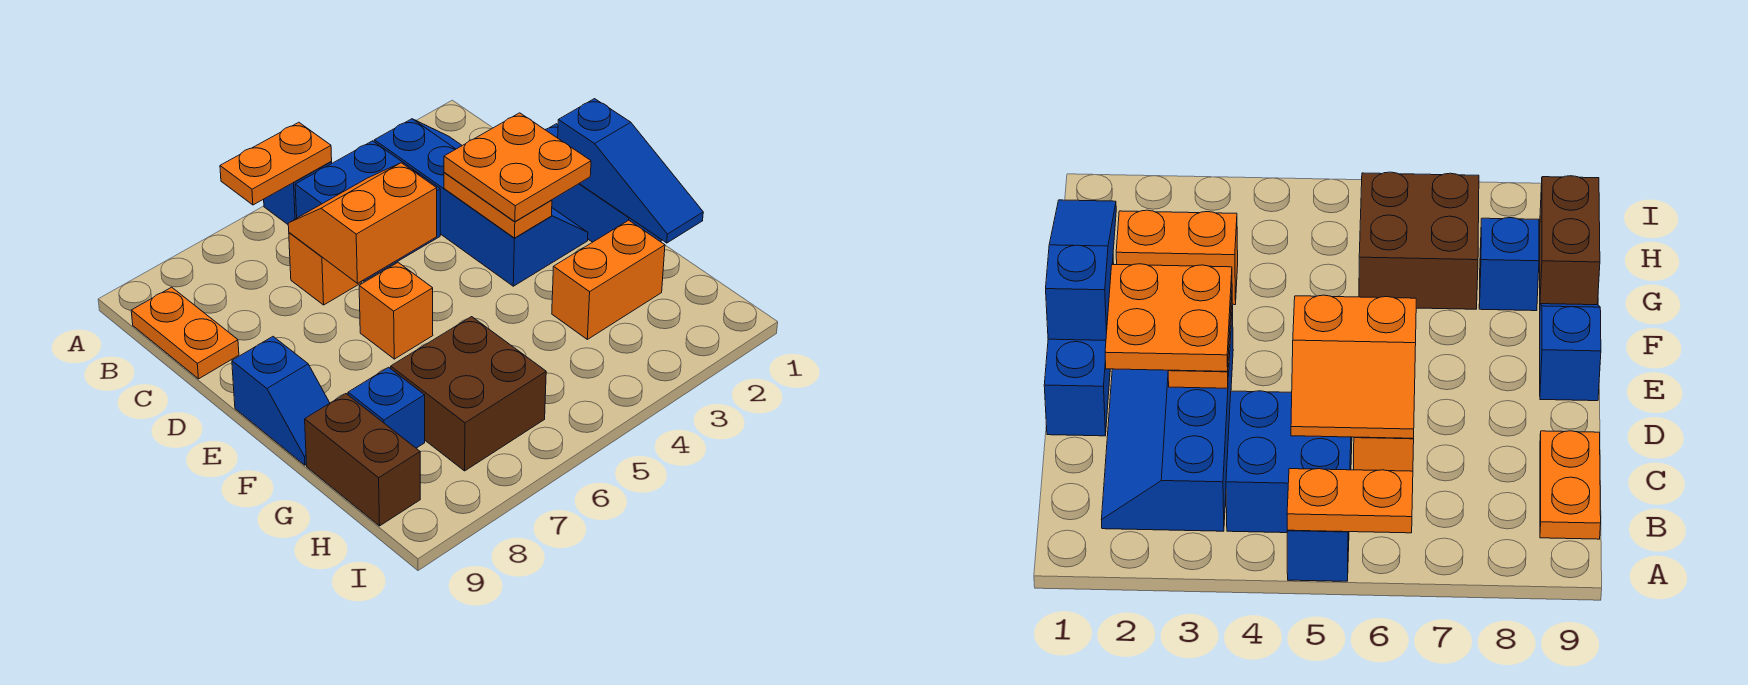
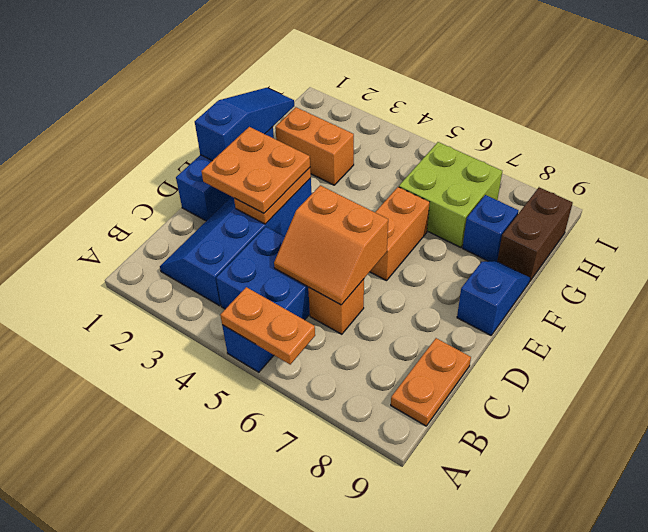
orange brick E6 level 1 -> orange brick E6:F6 level 1
brown brick G6:H7 level 1 -> lime brick G6:H7 level 1

